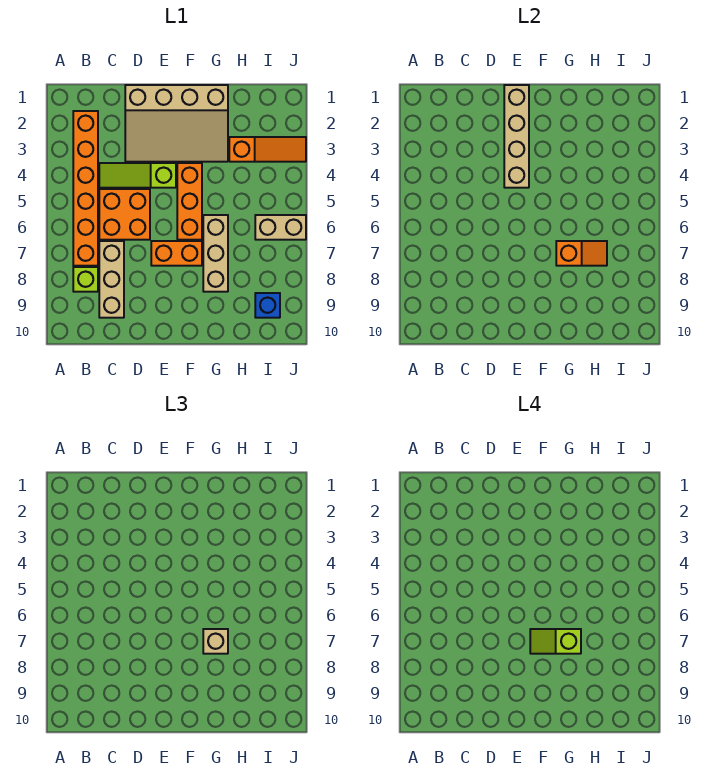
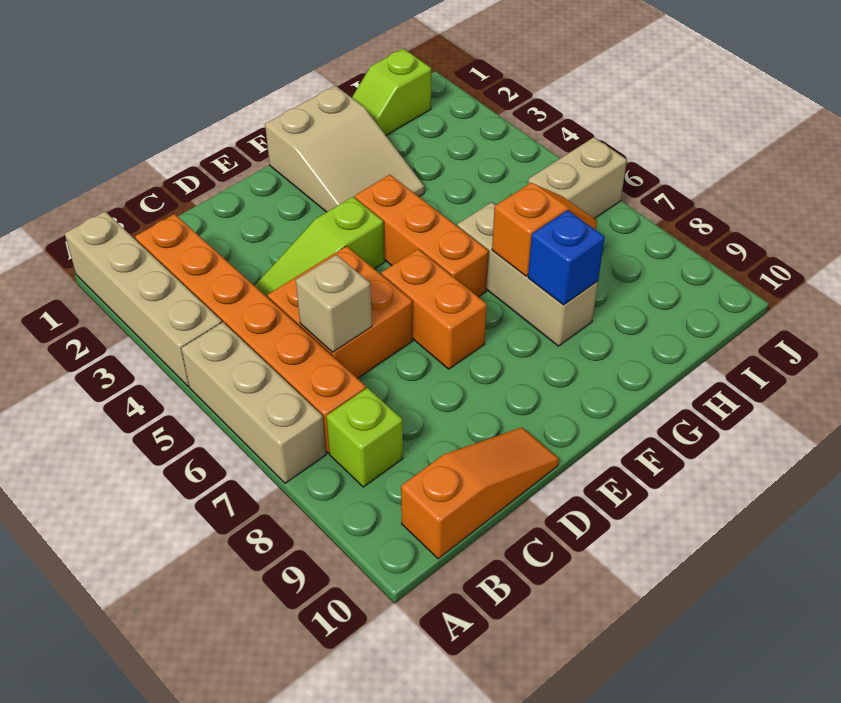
tan brick C7:C9 level 1 -> tan brick A5:A7 level 1
tan slope D1:G3 level 1 top 1 -> tan slope F1:G3 level 1 top 1
tan brick E1:E4 level 2 -> tan brick A1:A4 level 1
orange brick E7:F7 level 1 -> orange brick E6:E7 level 1
lime slope F7:G7 level 4 top G -> lime slope H1:I1 level 1 top I
tan brick G7 level 3 -> tan brick C6 level 2
orange slope H3:J3 level 1 top H -> orange slope B10:D10 level 1 top B
blue brick I9 level 1 -> blue brick G8 level 2

